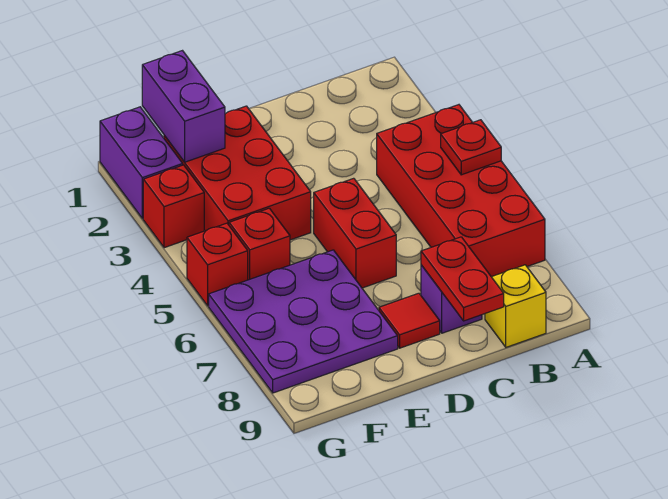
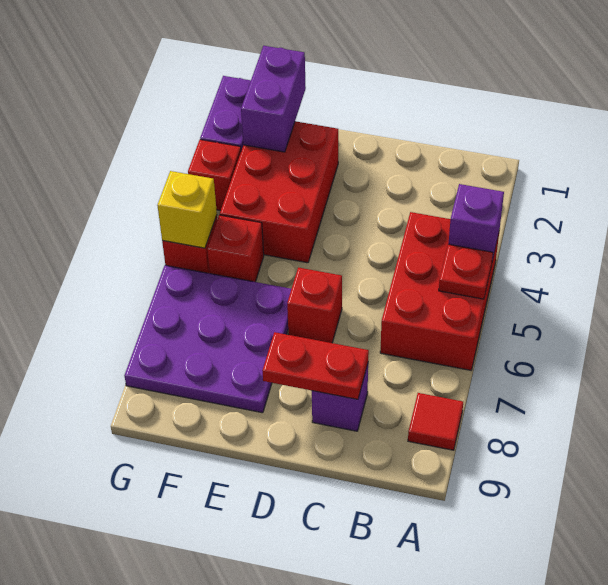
red brick A4:B7 level 1 -> red brick A4:B6 level 1
none -> purple brick A4 level 2
yellow brick B9 level 1 -> yellow brick G5 level 2
red plate C8:C9 level 2 -> red plate C8:D8 level 2
red brick D5:D6 level 1 -> red brick D6 level 1
red tile D8 level 1 -> red tile A8 level 1

